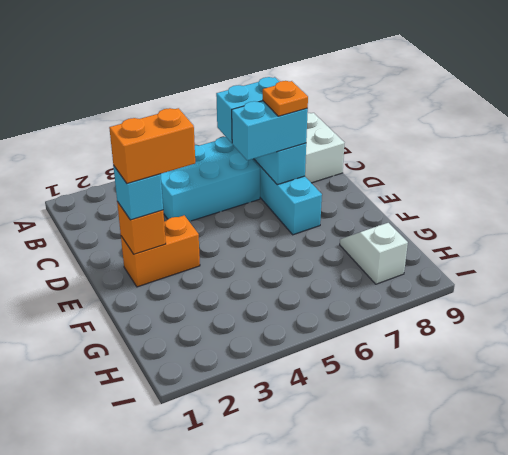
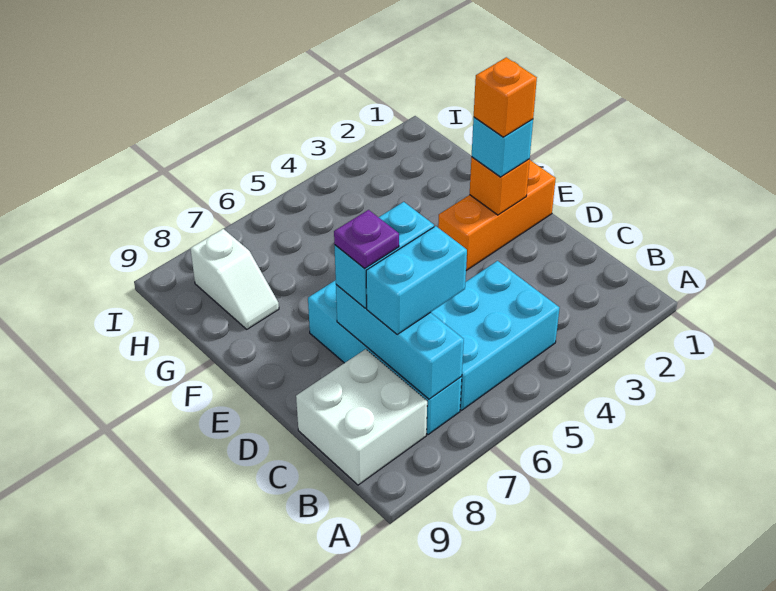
orange plate D7 level 4 -> purple plate D7 level 4
orange brick E2:E3 level 1 -> orange brick E1:E3 level 1
orange brick E2:E3 level 4 -> orange brick E2 level 4

